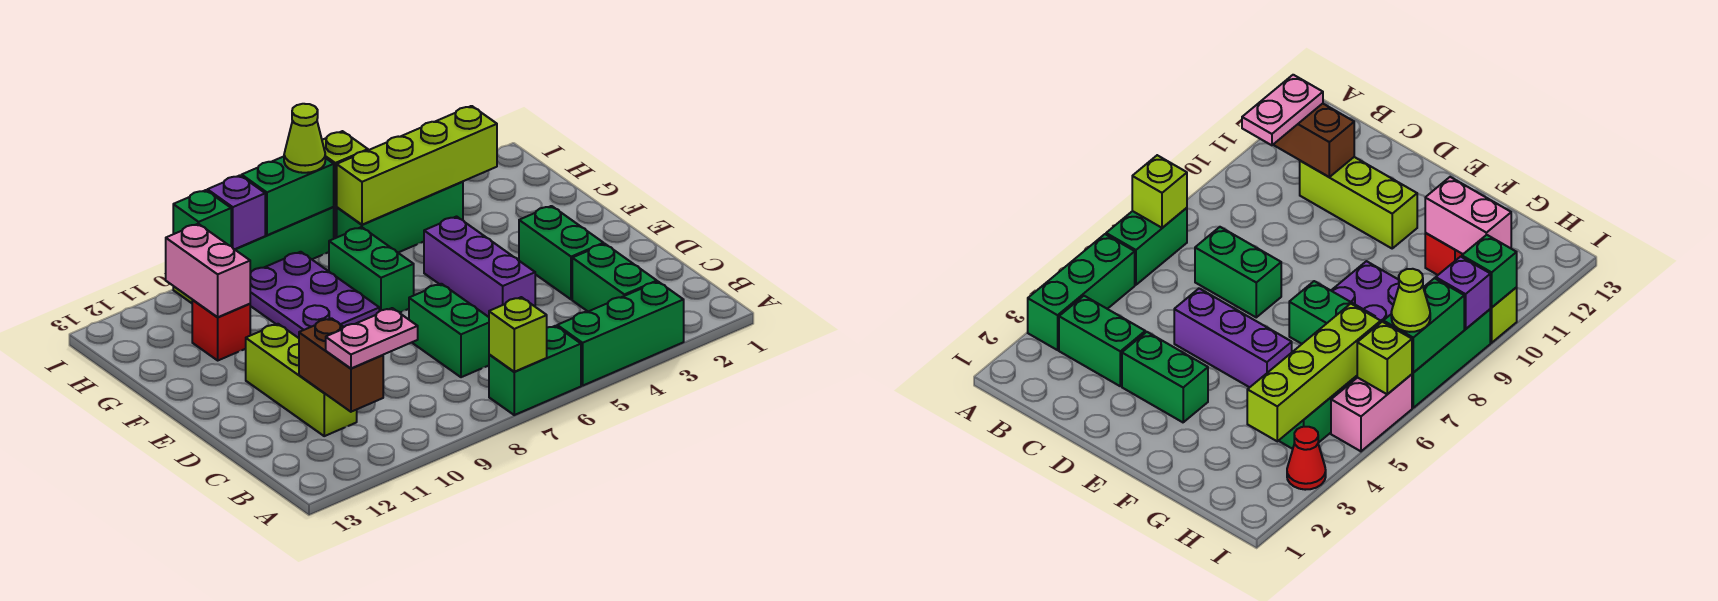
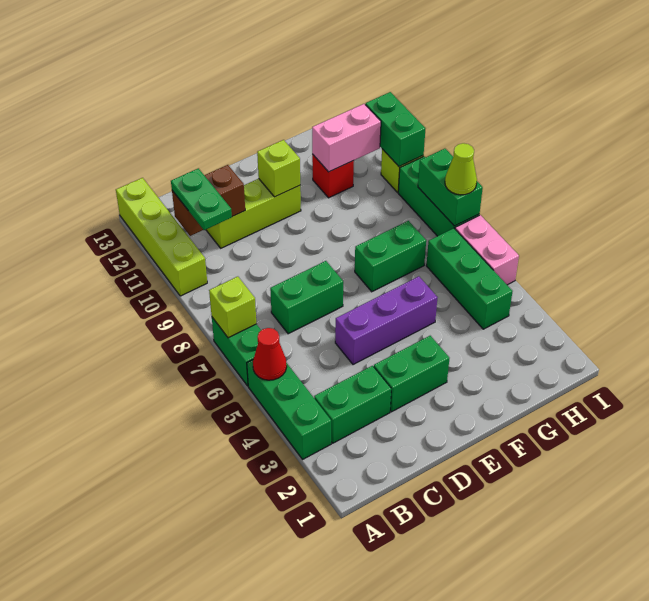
pink plate B10:B11 level 3 -> green plate B10:B11 level 3
purple plate F8:H9 level 1 -> none
lime brick H3:H6 level 2 -> lime brick A10:A13 level 1
red cone I3 level 1 -> red cone A5 level 2
lime brick I6 level 2 -> lime brick E11 level 2
purple brick I9 level 2 -> none
green brick I10 level 2 -> green brick I10:I11 level 2

